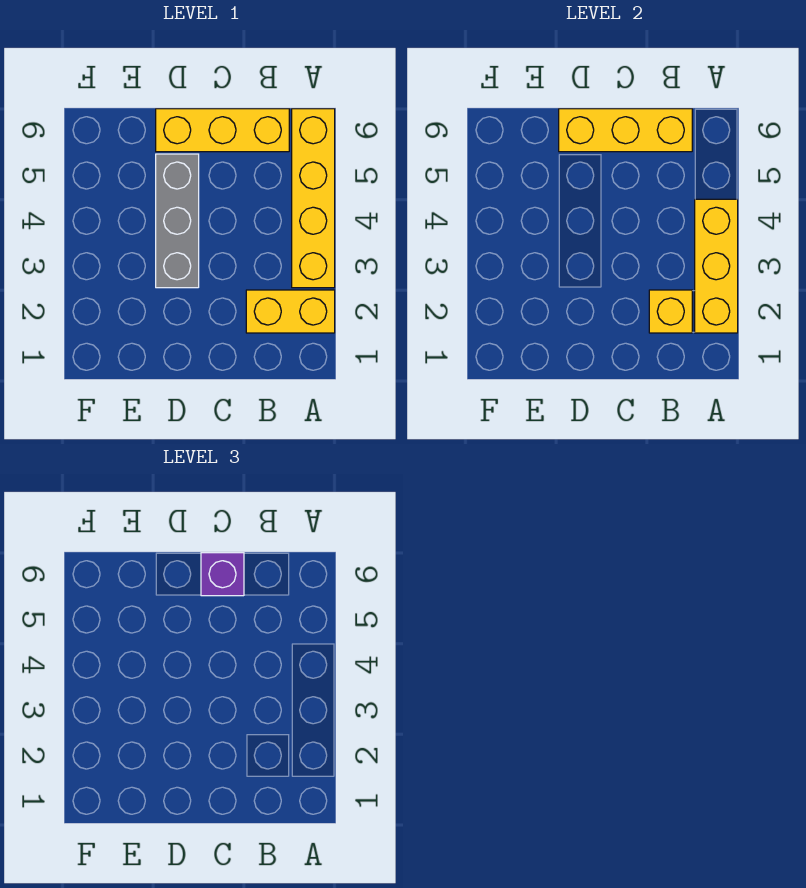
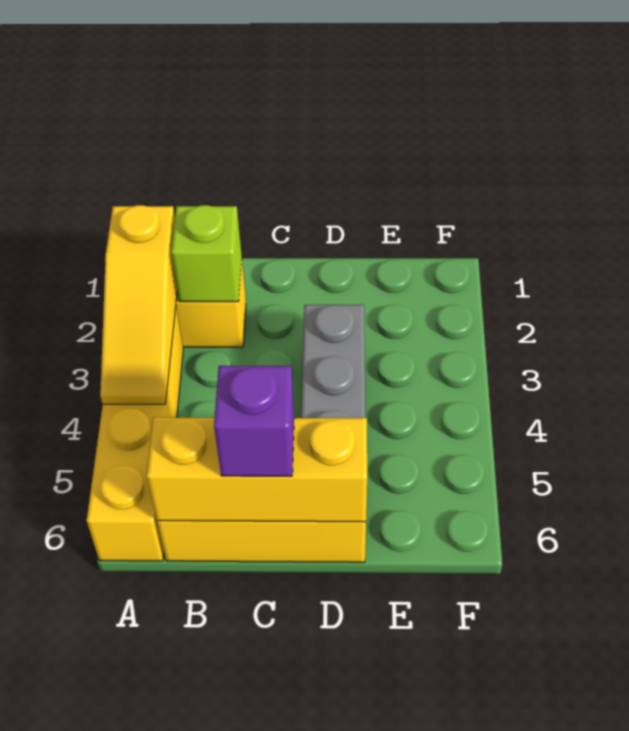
yellow brick A2:A4 level 2 -> yellow slope A2:A4 level 2 top 2
yellow brick B2 level 2 -> lime brick B2 level 2

